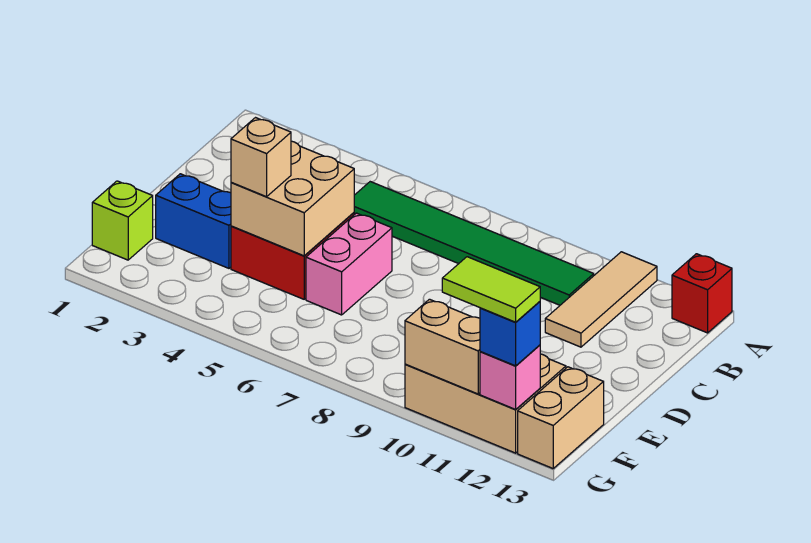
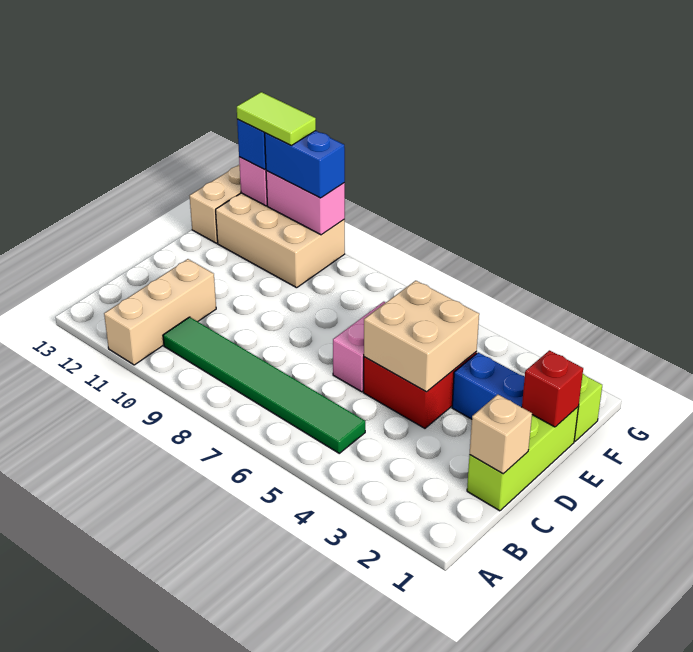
tan tile A11:C11 level 1 -> tan brick A11:C11 level 1
red brick A13 level 1 -> red brick E1 level 2
none -> lime brick C1:E1 level 1
tan brick E4 level 3 -> tan brick C1 level 2
tan brick G10:G11 level 2 -> pink brick G10:G11 level 2
none -> blue brick G10:G11 level 3

